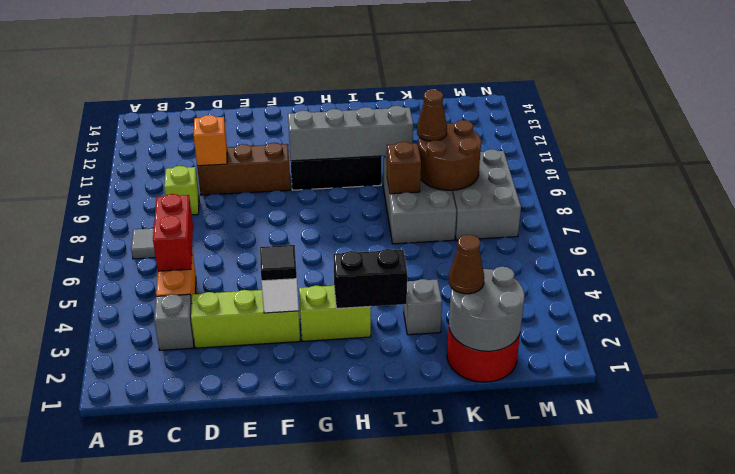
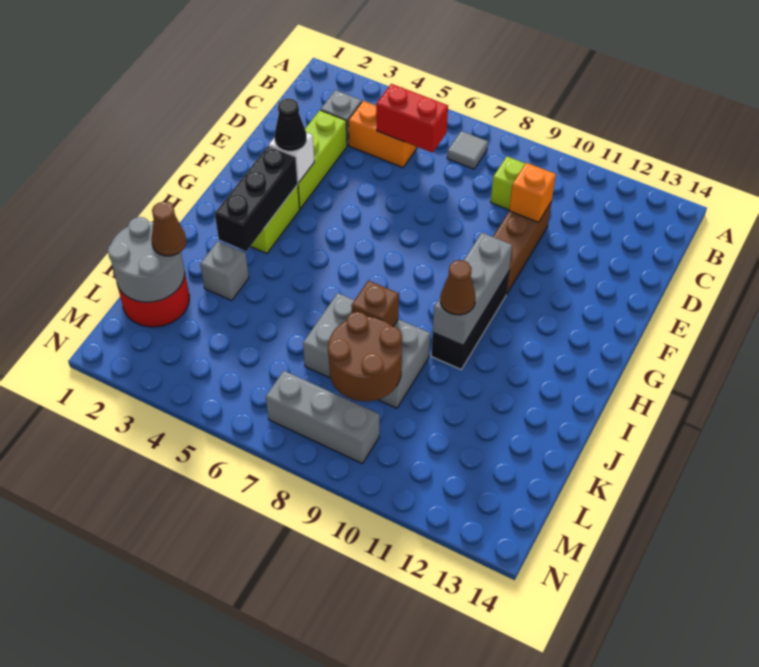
black tile F3 level 3 -> black cone F3 level 3
grey brick G10:J10 level 2 -> grey brick G10:I10 level 2
black brick H3:I3 level 2 -> black brick G3:I3 level 2
brown cone K9 level 3 -> brown cone I10 level 3
grey brick L7:M9 level 1 -> grey brick M7:M9 level 1

